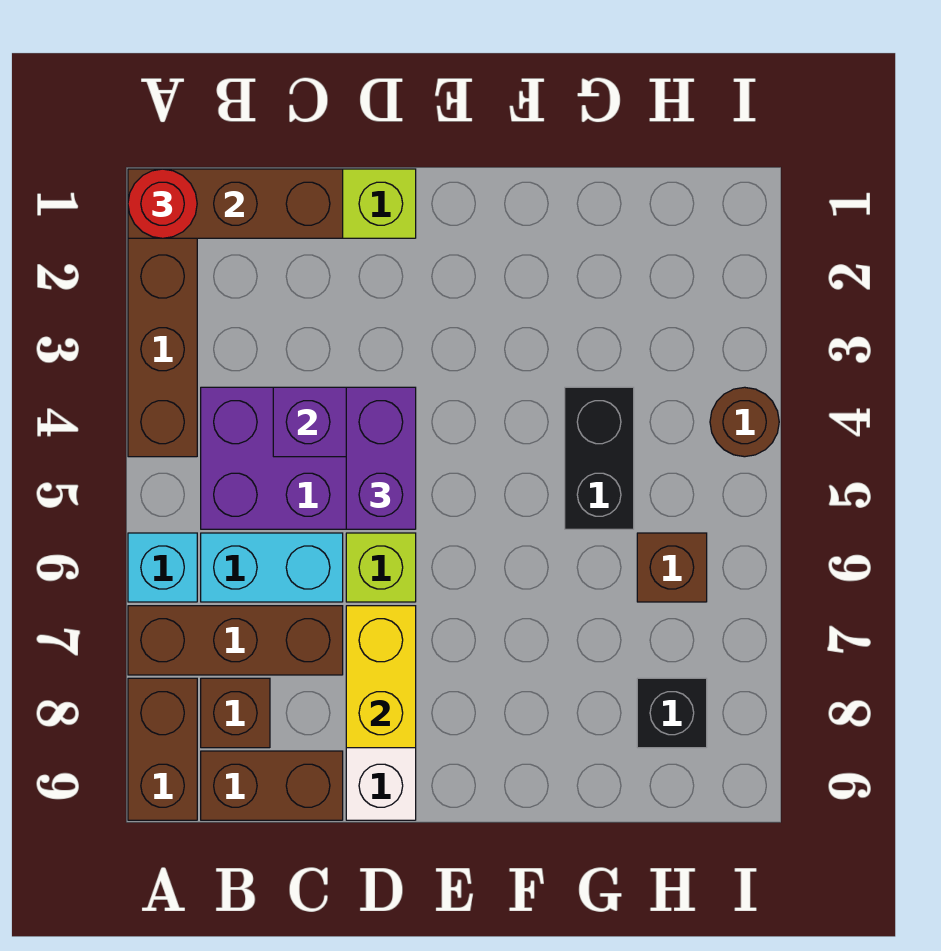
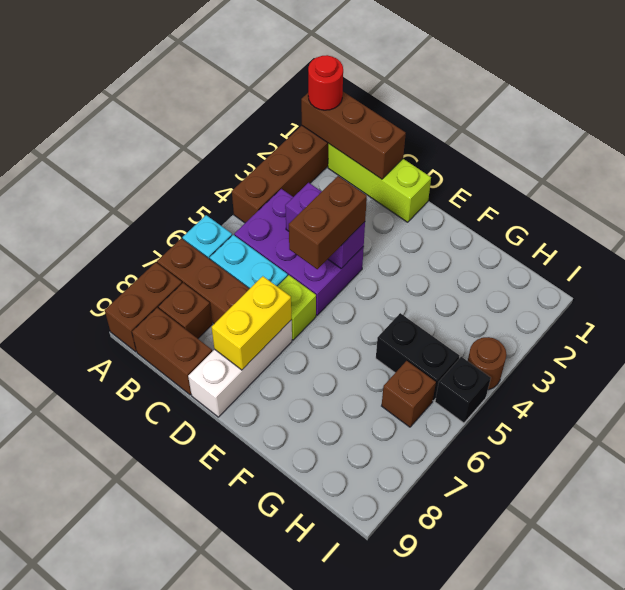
purple brick D4:D5 level 3 -> brown brick D4:D5 level 3
black brick G4:G5 level 1 -> black brick G5:H5 level 1
black brick H8 level 1 -> black brick I5 level 1

